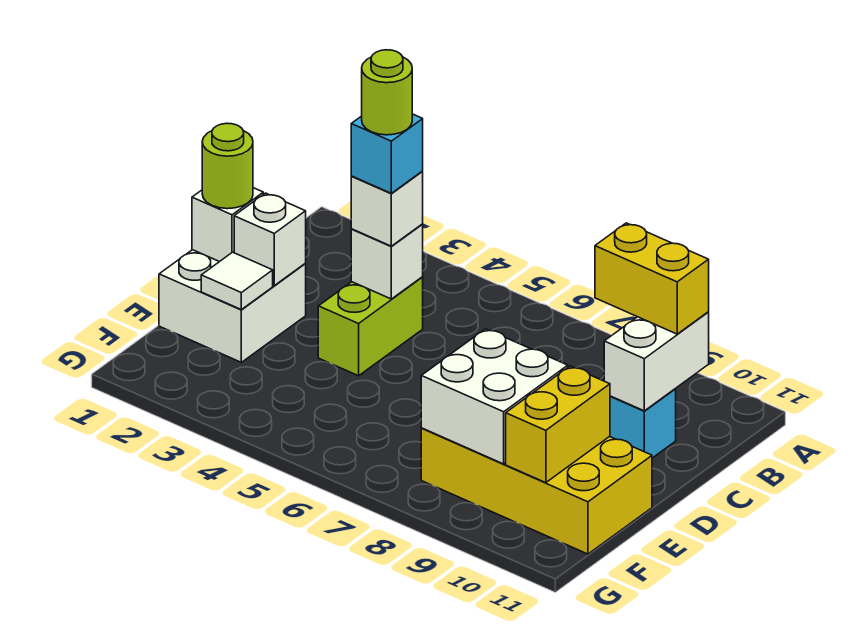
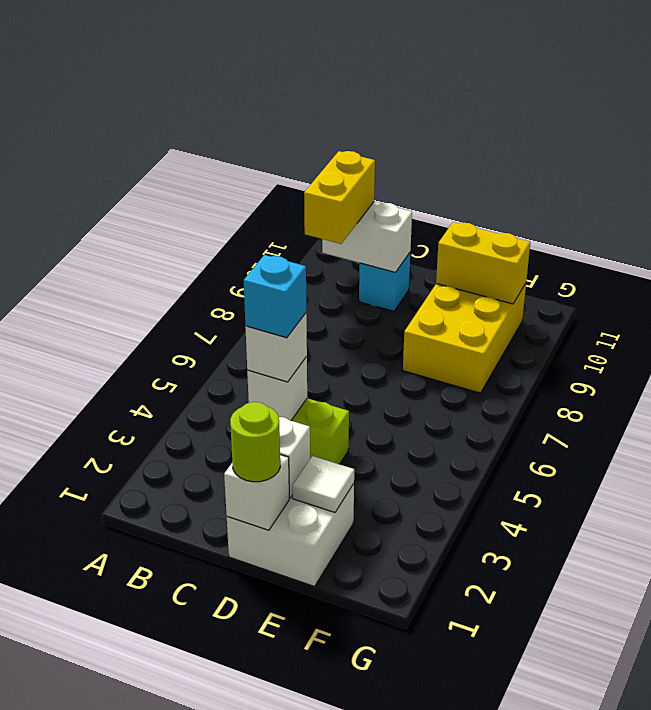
lime round brick C4 level 5 -> none
yellow brick E8:F11 level 1 -> yellow brick E8:F10 level 1
white brick E8:F9 level 2 -> none

